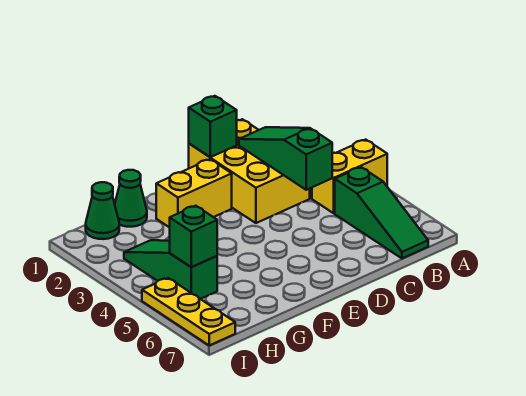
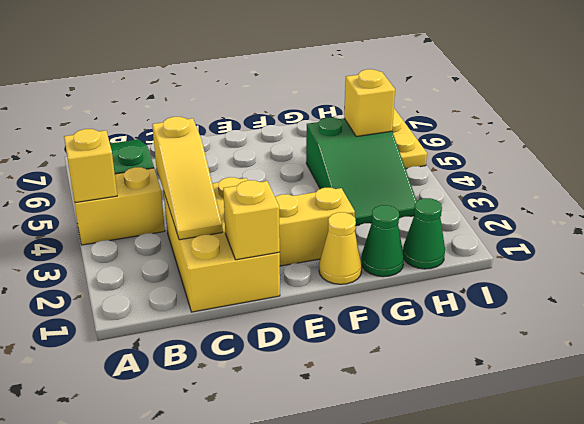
none -> yellow brick A4 level 2
green slope C2:C4 level 2 top 4 -> yellow slope C2:C4 level 2 top 4
green brick D1 level 2 -> yellow brick D1 level 2
none -> yellow cone F1 level 1
green slope H3:H5 level 1 top 5 -> green slope G3:H5 level 1 top 5
green brick H5 level 2 -> yellow brick H5 level 2

